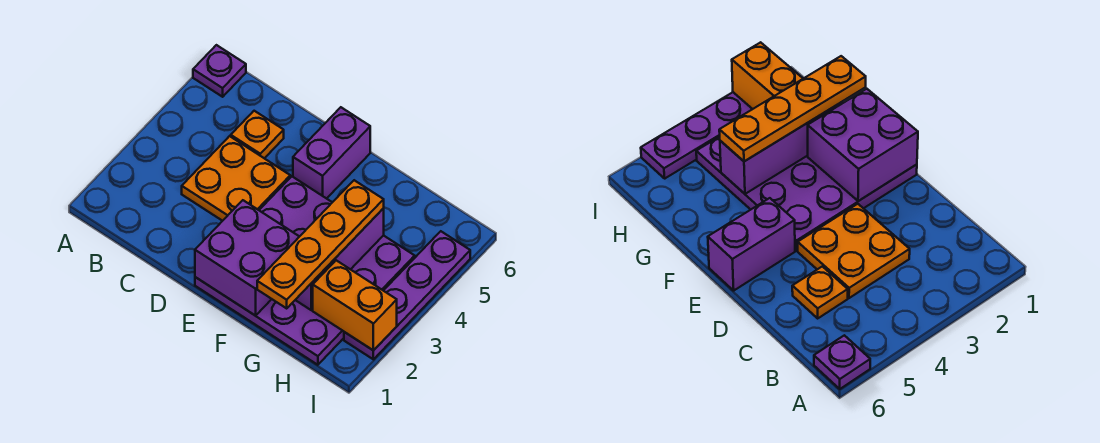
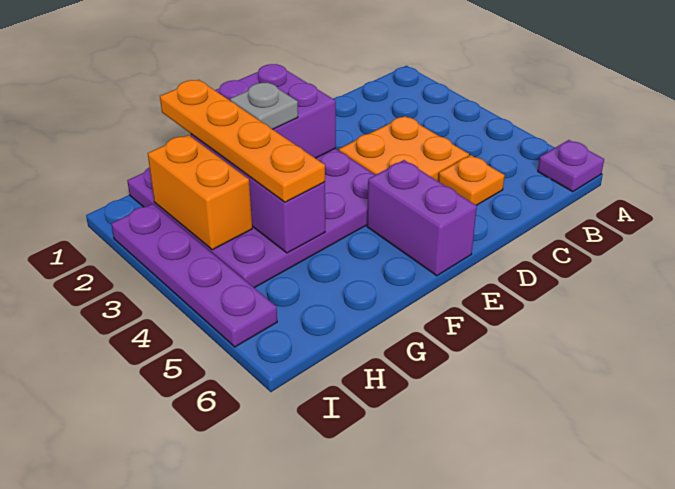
none -> grey plate F2 level 3
orange brick H2:I2 level 2 -> orange brick H2:H3 level 2

